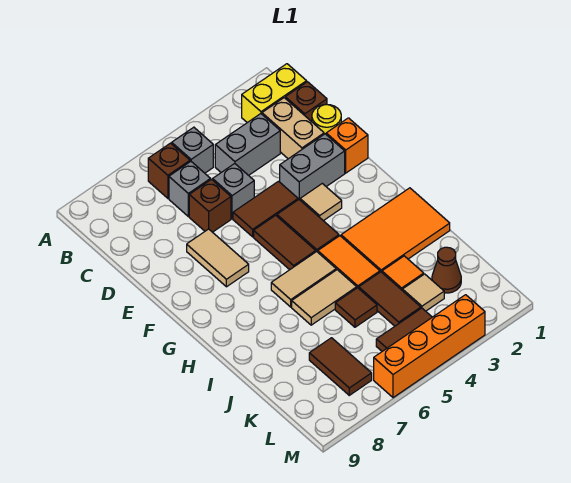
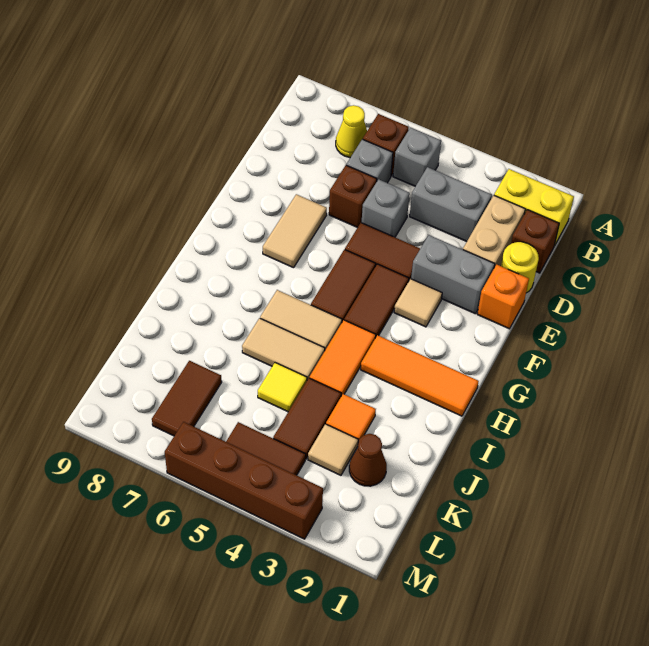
none -> yellow cone B7 level 1
orange tile H1:I3 level 1 -> orange tile H1:H3 level 1
brown tile J5 level 1 -> yellow tile J5 level 1
orange brick M3:M6 level 1 -> brown brick M3:M6 level 1

